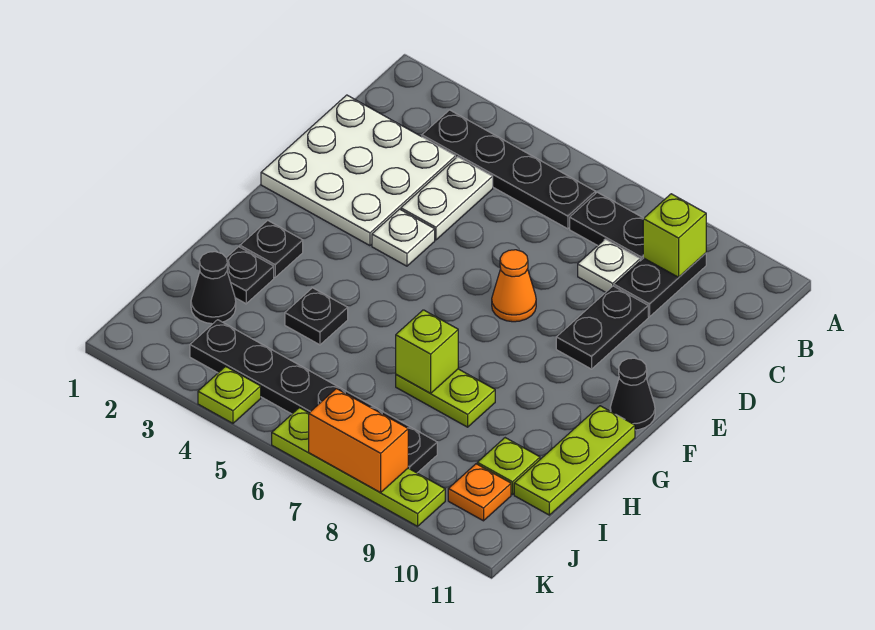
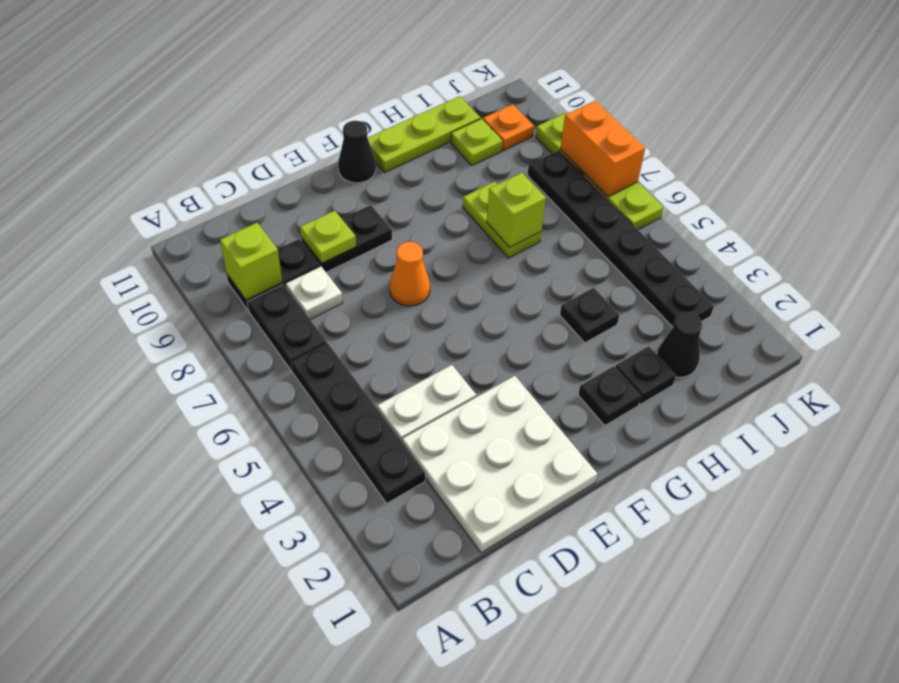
white plate E4 level 1 -> none
lime plate K4 level 1 -> lime plate D9 level 2

